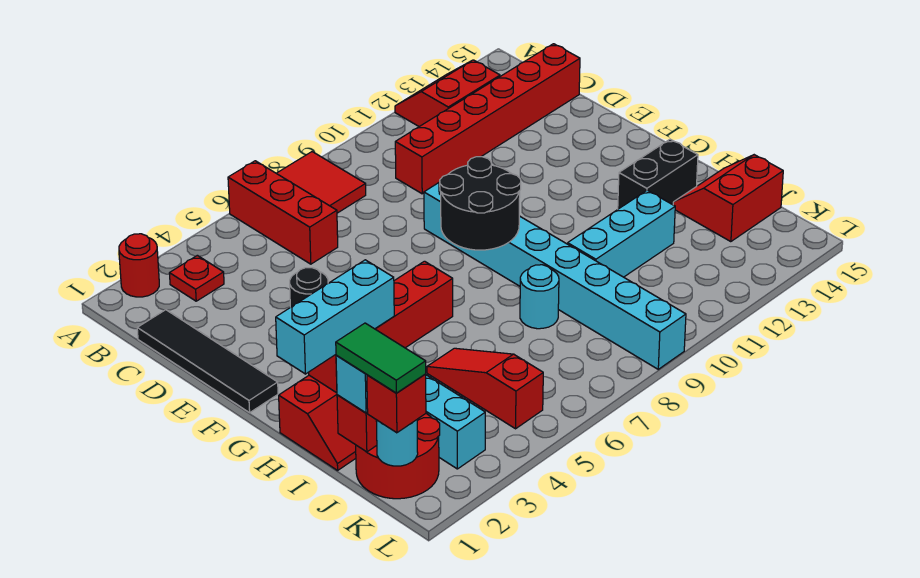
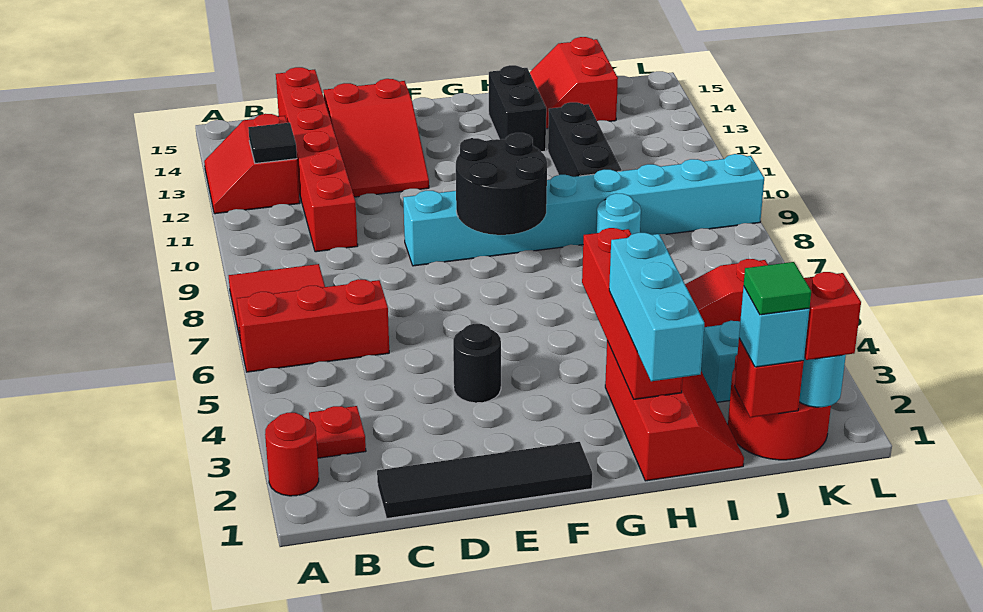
none -> black tile B12 level 2
none -> red slope D12:E14 level 1 top 14
cyan brick I10:I12 level 1 -> black brick I10:I12 level 1
green tile J1:K1 level 4 -> green tile J1 level 4

